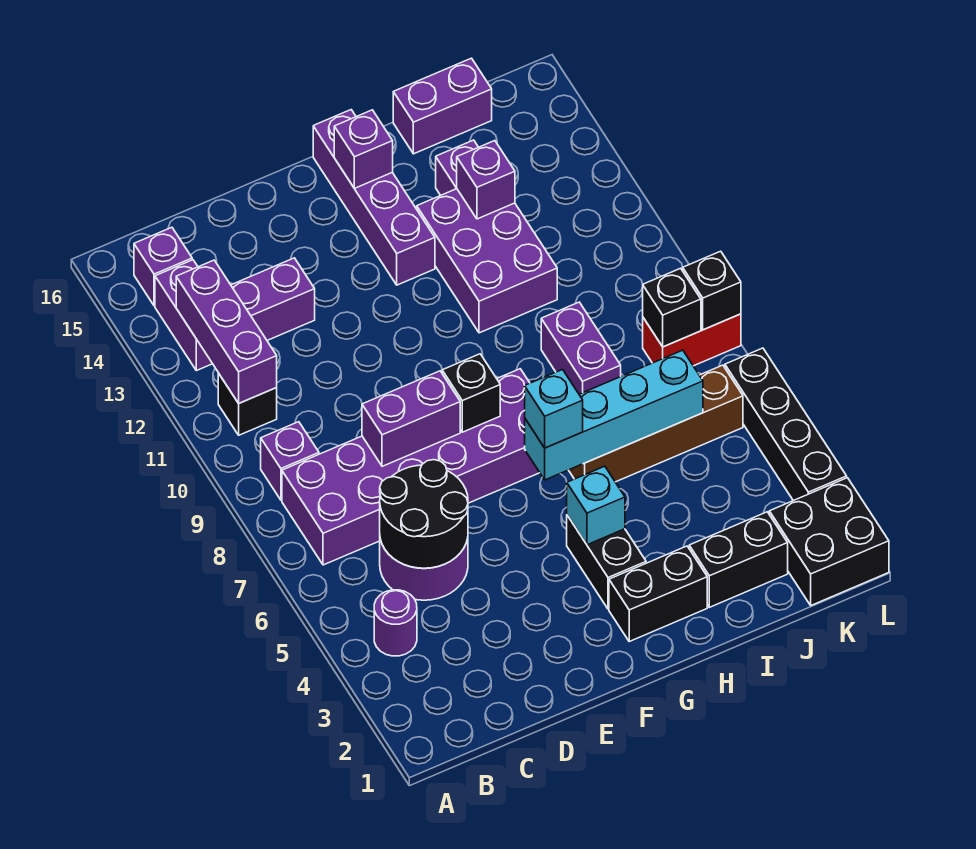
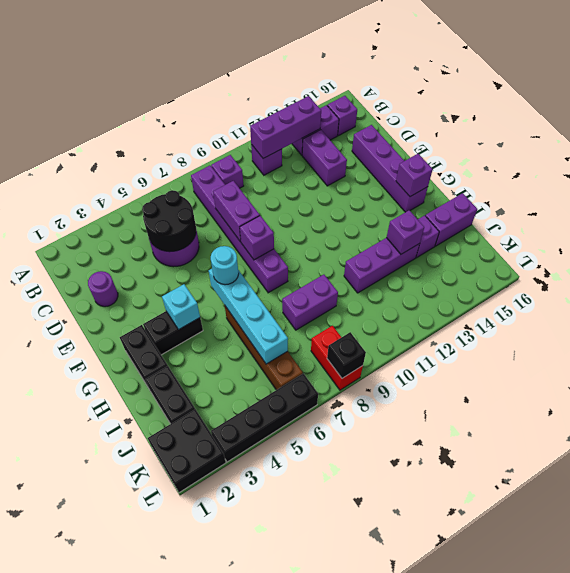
purple round brick B4 level 1 -> purple round brick D2 level 1
purple brick B7:G8 level 1 -> purple brick B8:G8 level 1
black brick B11 level 1 -> purple brick B11 level 1
black brick F8 level 2 -> purple brick F8 level 2
cyan brick G6 level 3 -> cyan round brick G6 level 3
purple brick G13:G16 level 1 -> purple brick D15:G15 level 1
purple brick H11:I13 level 1 -> purple brick I11:I13 level 1
purple brick I16:J16 level 1 -> purple brick I15:I16 level 1
black brick K8 level 2 -> none

